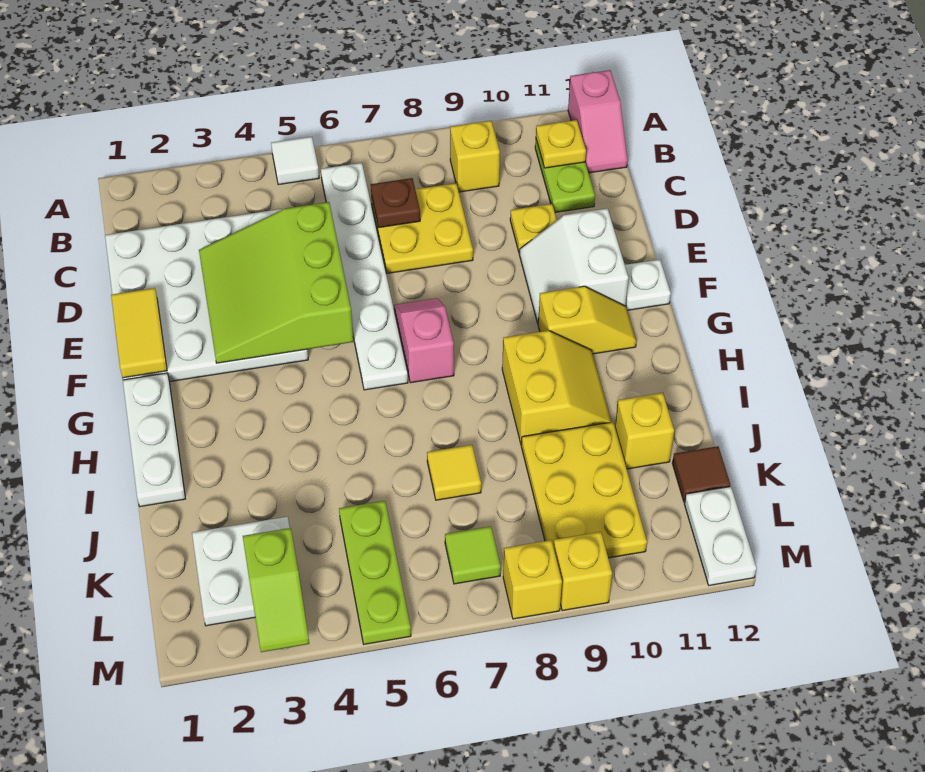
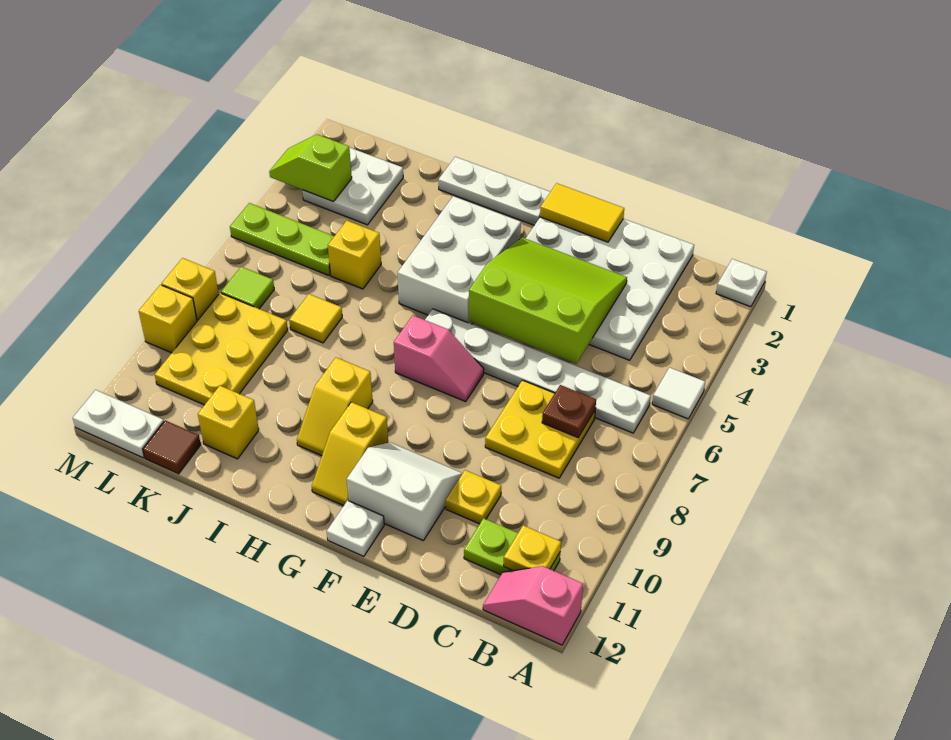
none -> white plate A1 level 1
yellow brick B9 level 1 -> yellow brick J5 level 1
none -> white brick G3:H5 level 1
yellow slope H9:I10 level 1 top 9 -> yellow slope H9:H10 level 1 top 9
yellow plate J9:L10 level 1 -> yellow plate K8:L10 level 1

